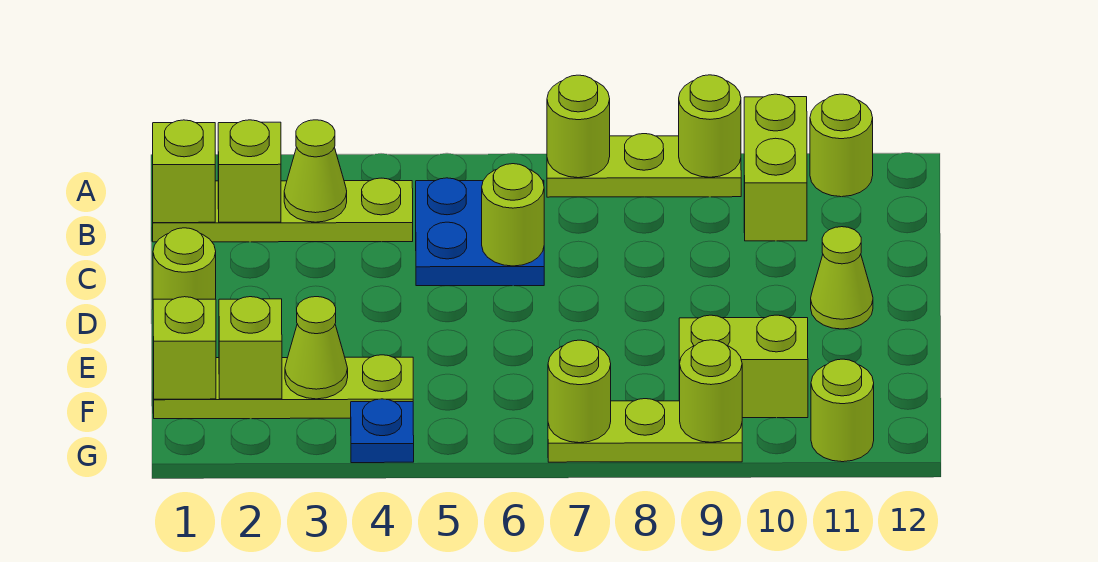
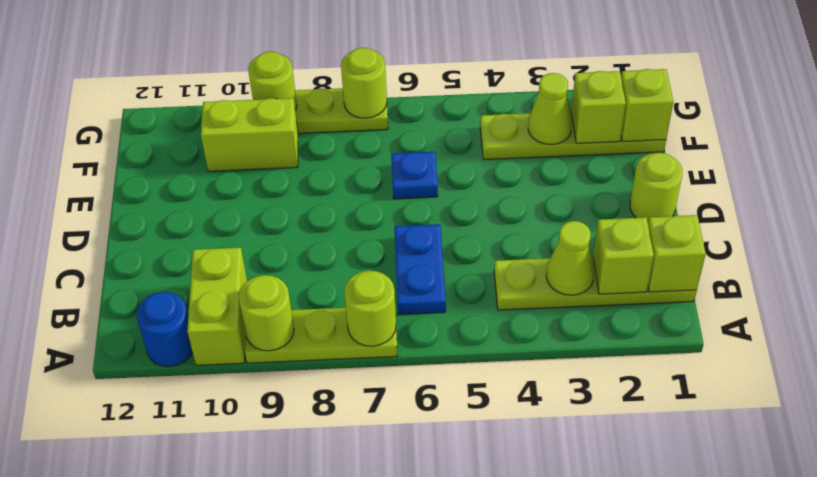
lime round brick A11 level 1 -> blue round brick A11 level 1
blue plate B5:C6 level 1 -> blue plate B6:C6 level 1
lime round brick C6 level 2 -> none
lime cone D11 level 1 -> none
blue plate G4 level 1 -> blue plate E6 level 1
lime round brick G11 level 1 -> none

